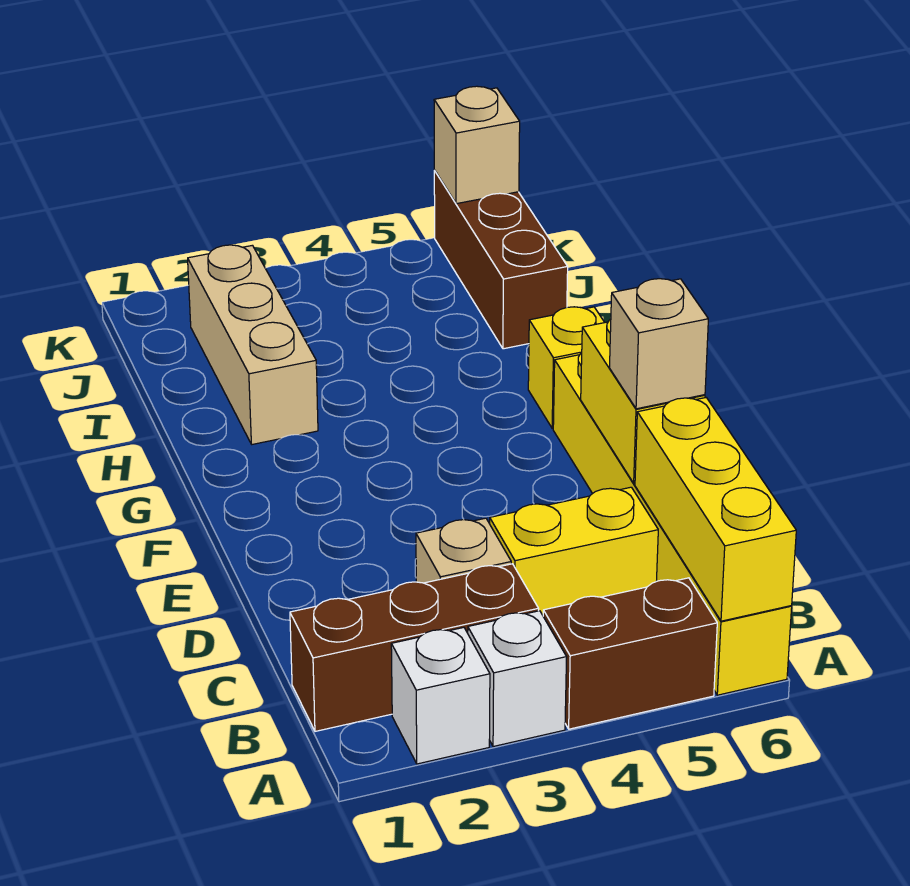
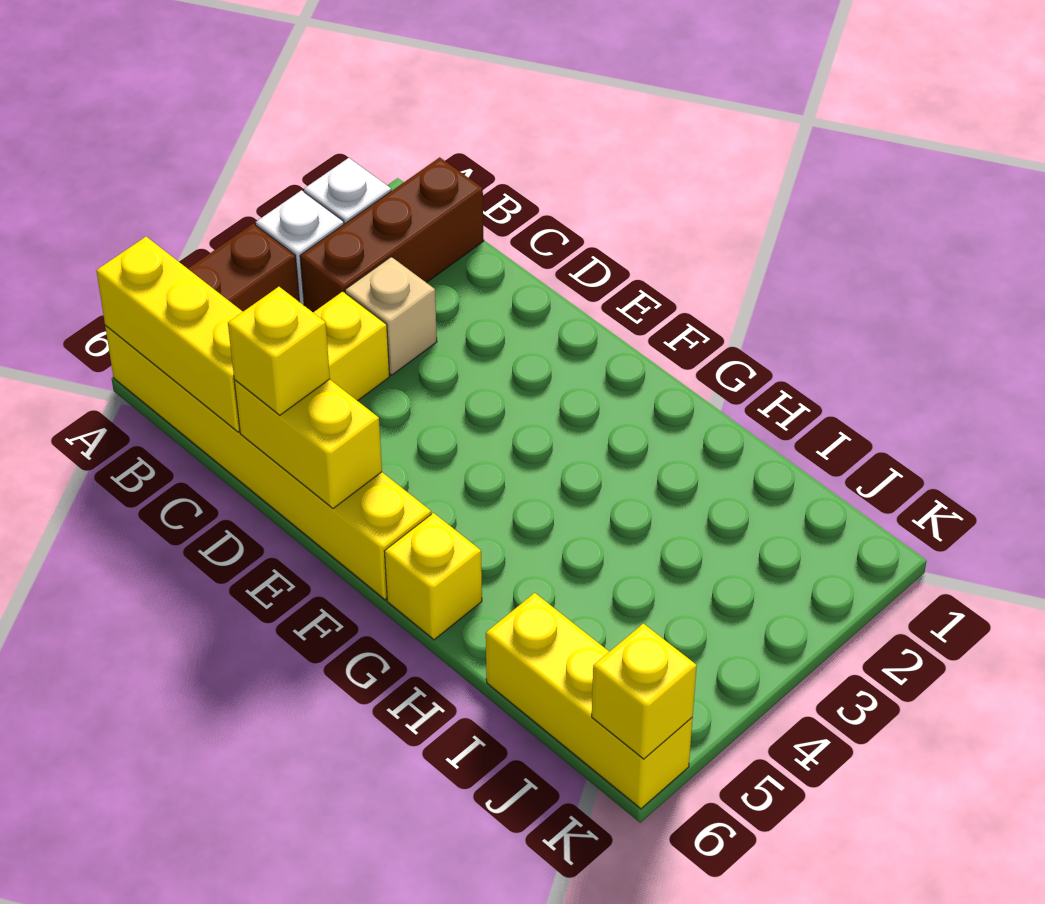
tan brick D6 level 3 -> yellow brick D6 level 3
tan brick H2:J2 level 1 -> none
brown brick I6:K6 level 1 -> yellow brick I6:K6 level 1
tan brick K6 level 2 -> yellow brick K6 level 2

